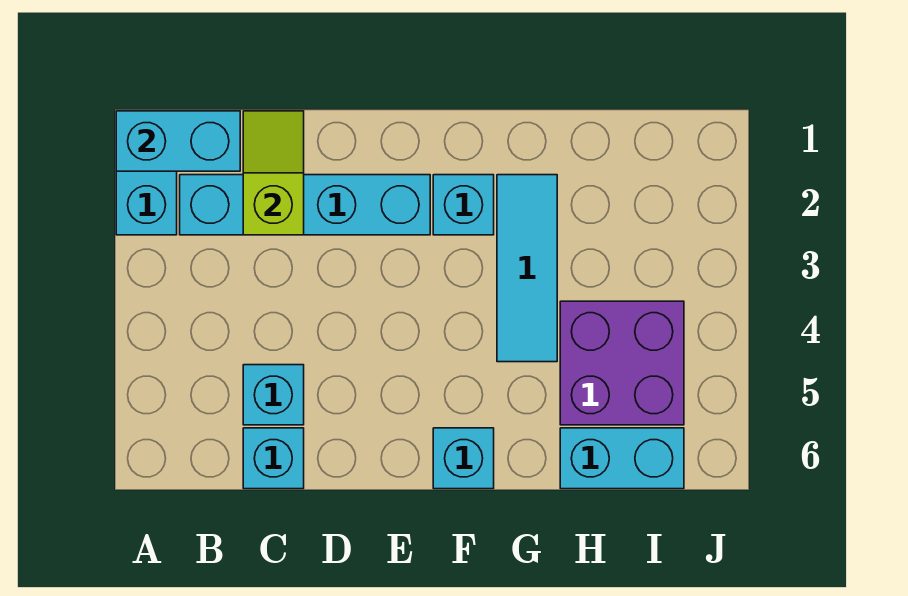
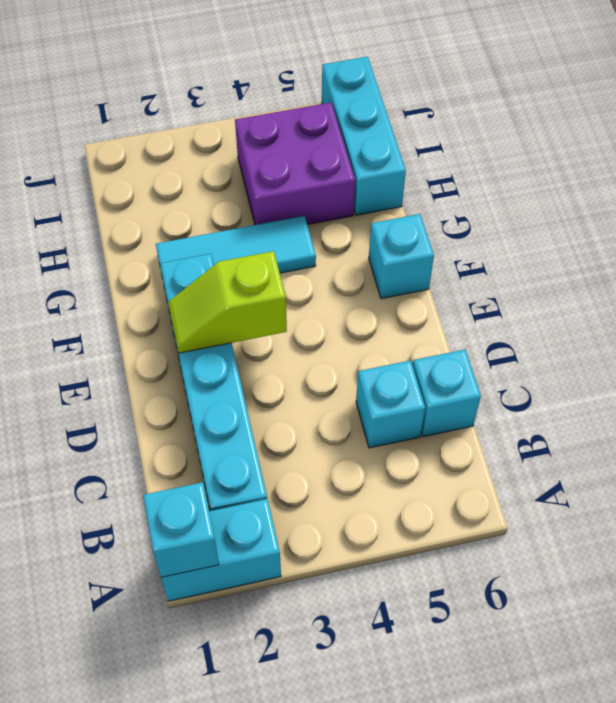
cyan brick A1:B1 level 2 -> cyan brick A1 level 2
lime slope C1:C2 level 2 top 2 -> lime slope E2:E3 level 2 top 3
cyan brick H6:I6 level 1 -> cyan brick H6:J6 level 1

